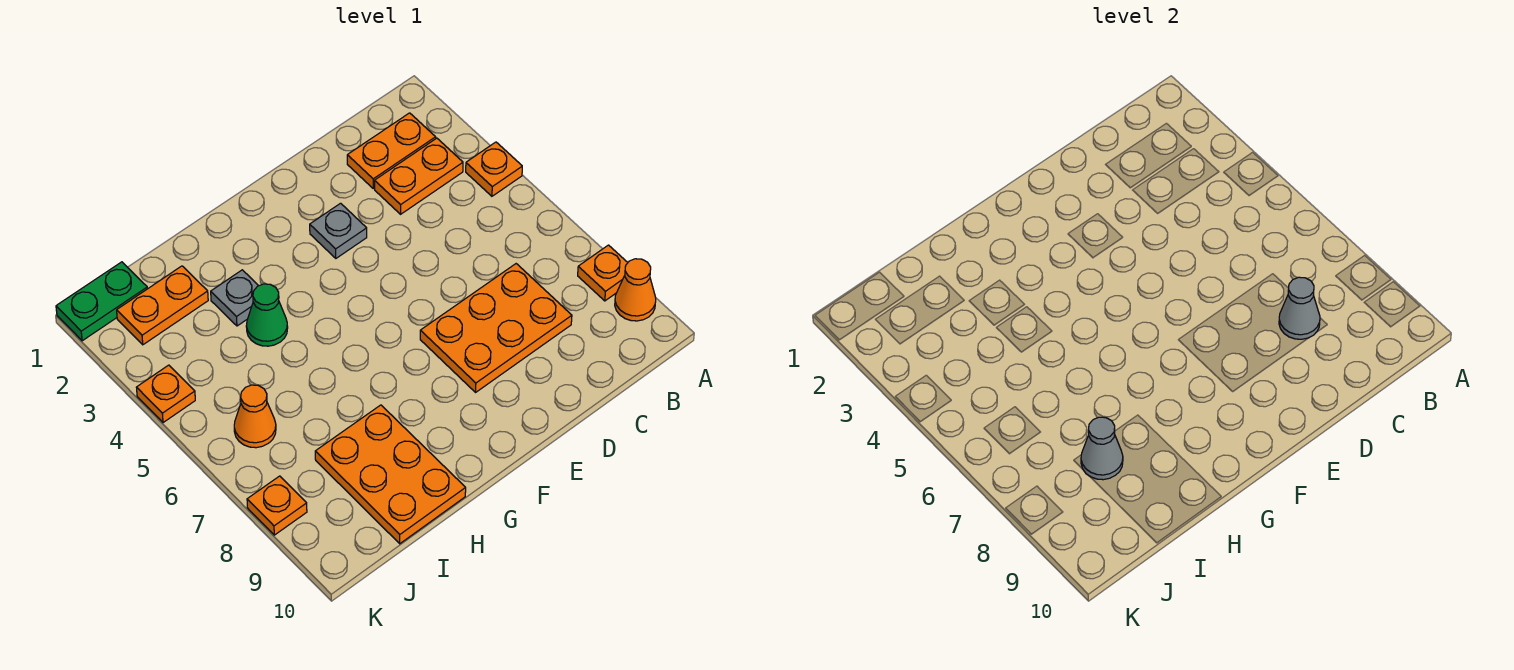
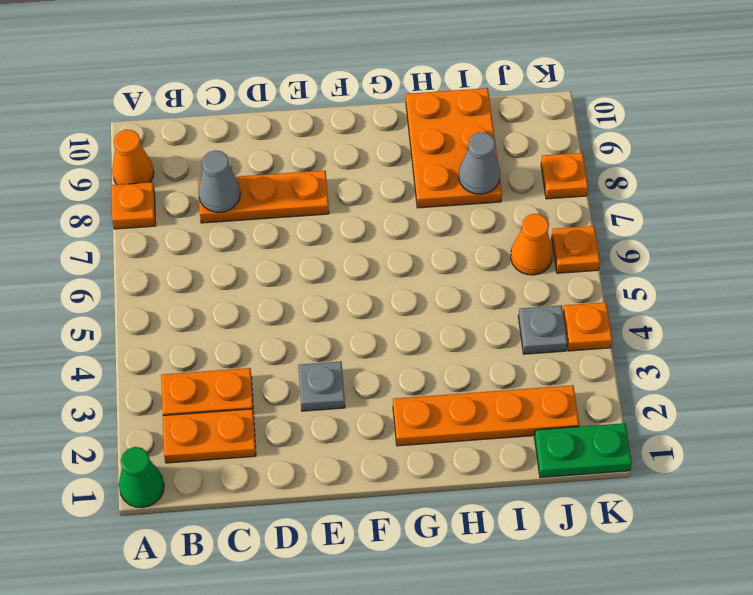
orange plate A4 level 1 -> orange plate K6 level 1
orange plate C7:E8 level 1 -> orange plate C8:E8 level 1
grey plate H3 level 1 -> grey plate J4 level 1
green cone H4 level 1 -> green cone A1 level 1
orange plate I2:J2 level 1 -> orange plate G2:J2 level 1

